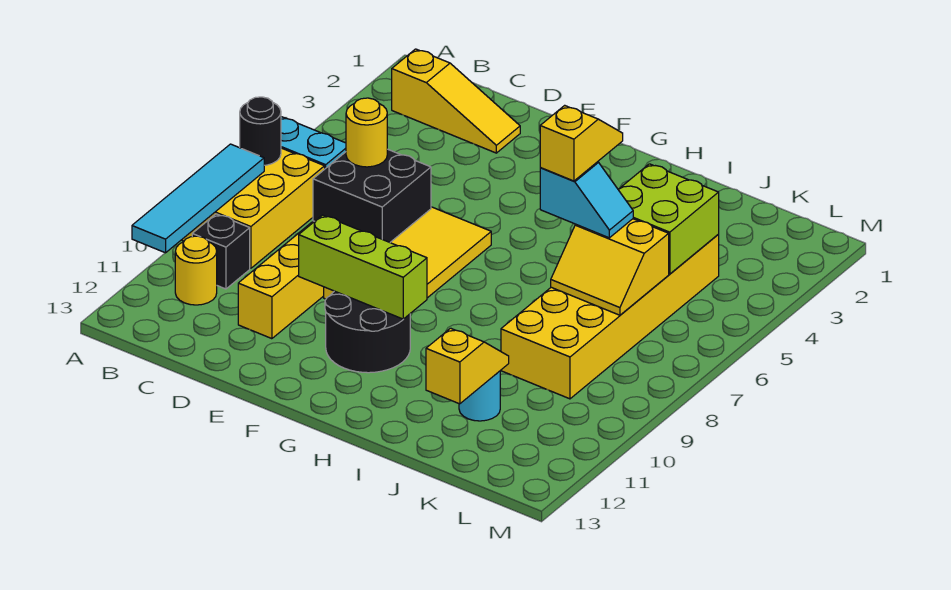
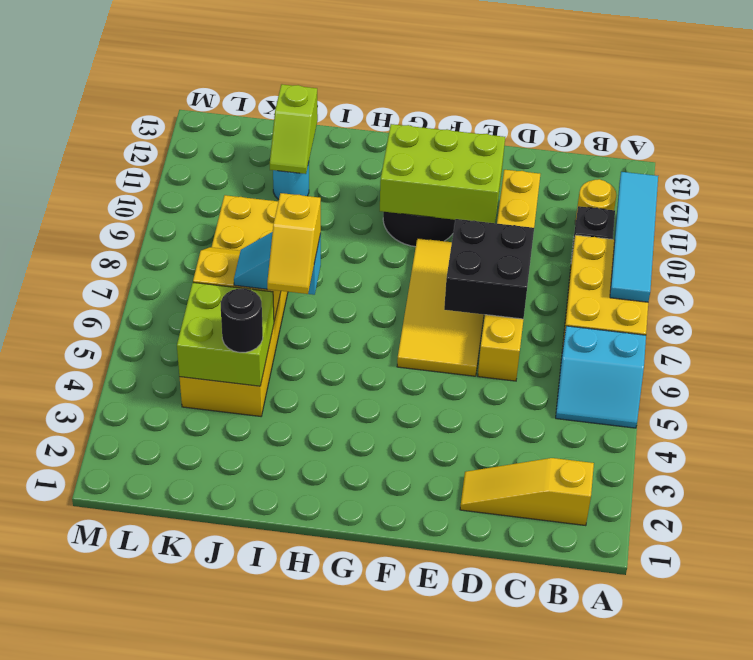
black round brick A7 level 2 -> black round brick J4 level 3
yellow round brick D7 level 3 -> none
lime brick E10:G10 level 2 -> lime brick E10:G11 level 2
yellow slope J11:J12 level 2 top 12 -> lime slope J11:J12 level 2 top 12

